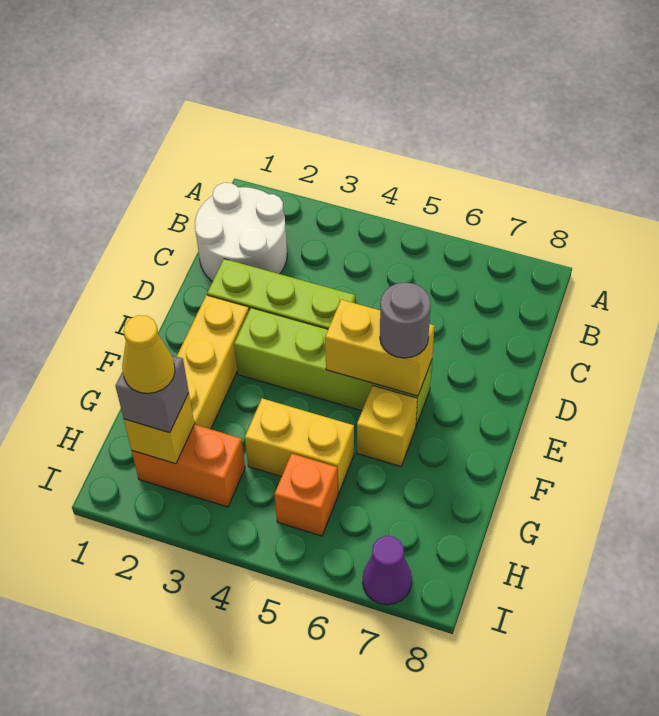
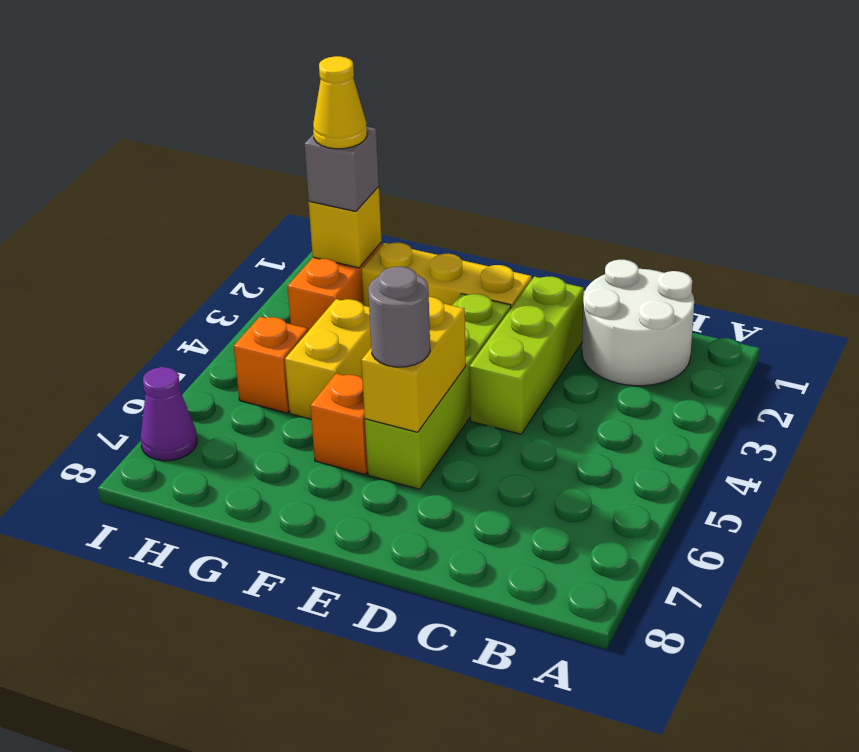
yellow brick F6 level 1 -> orange brick F6 level 1

